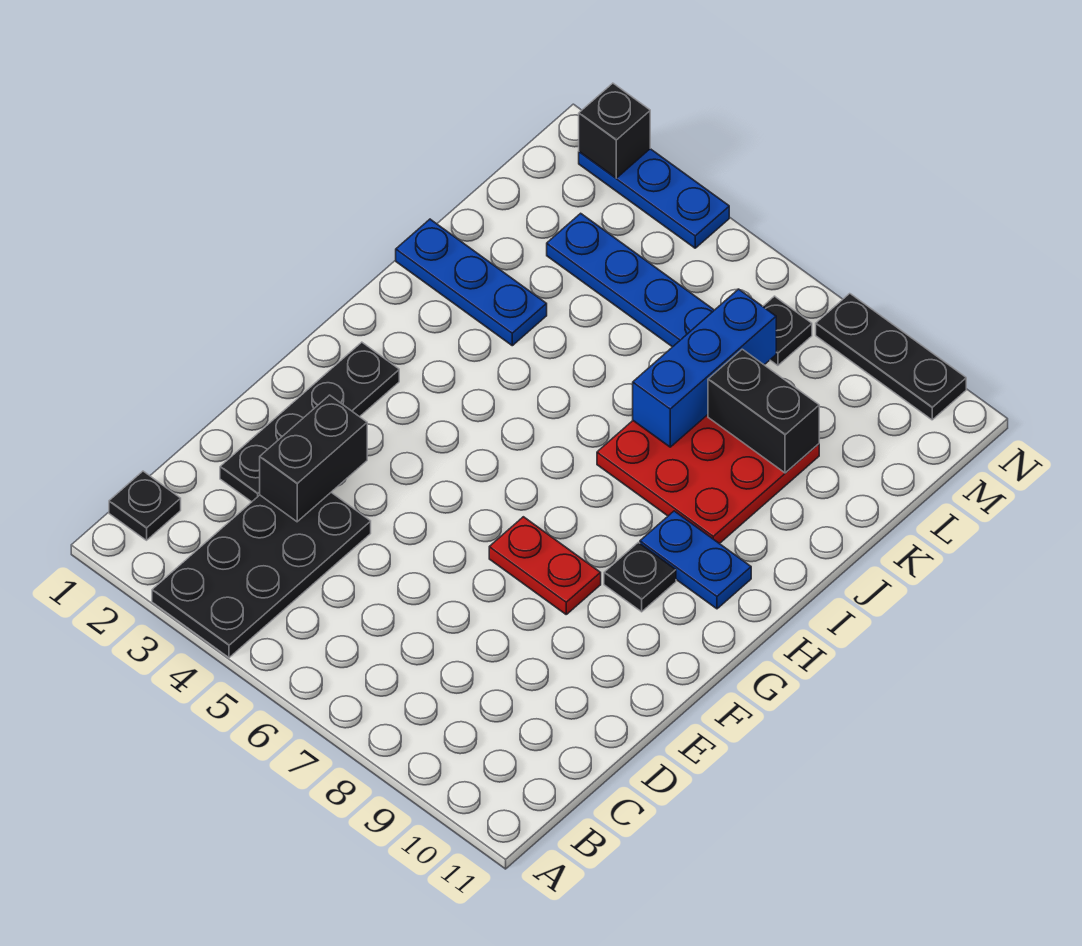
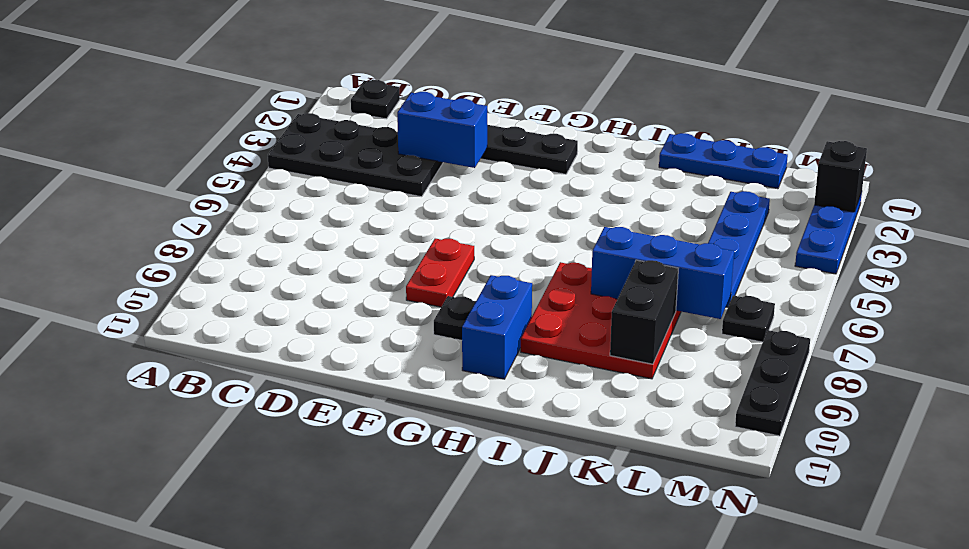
black brick D3:E3 level 2 -> blue brick D3:E3 level 2
blue plate H9:H10 level 1 -> blue brick H9:H10 level 1
blue plate J1:J3 level 1 -> blue plate J1:L1 level 1

